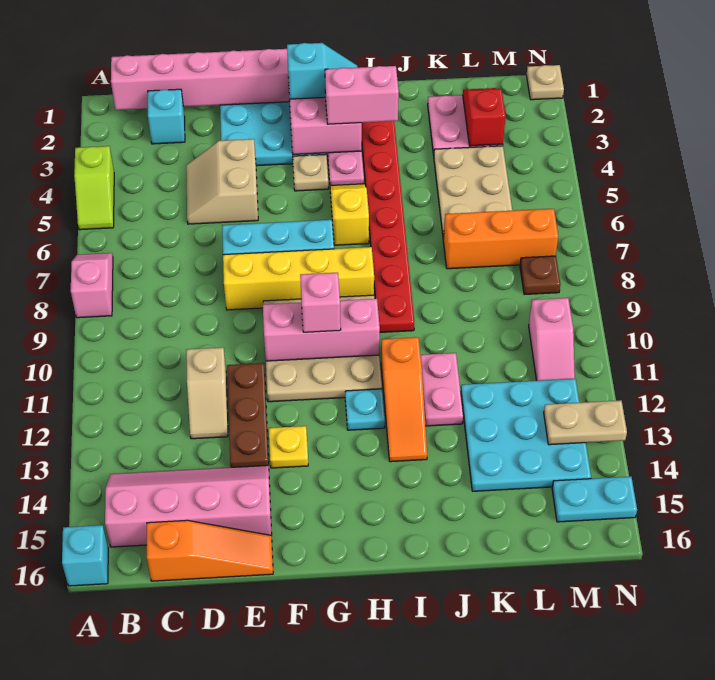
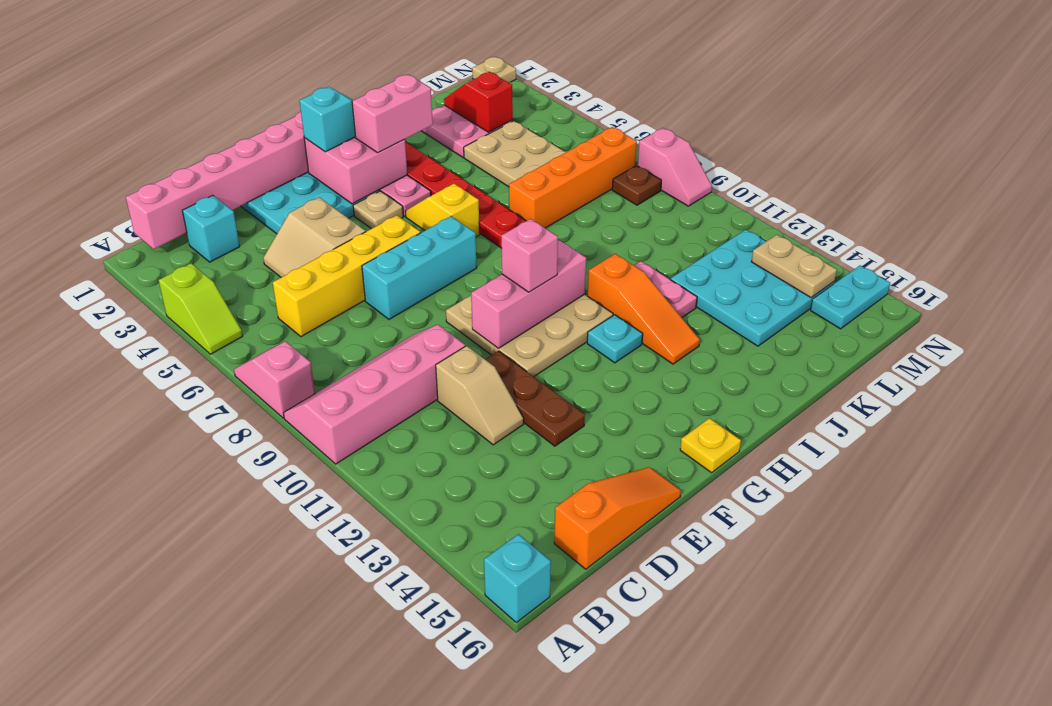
pink slope B14:E15 level 1 top 15 -> pink slope A9:D10 level 1 top 10
yellow brick E8:H8 level 1 -> yellow brick C6:F6 level 1
yellow plate F13 level 1 -> yellow plate G16 level 1
orange brick K7:M7 level 1 -> orange brick J7:M7 level 1
pink slope M10:M11 level 1 top 10 -> pink slope N8:N9 level 1 top 8
tan plate M13:N13 level 2 -> tan plate M13:M14 level 2

